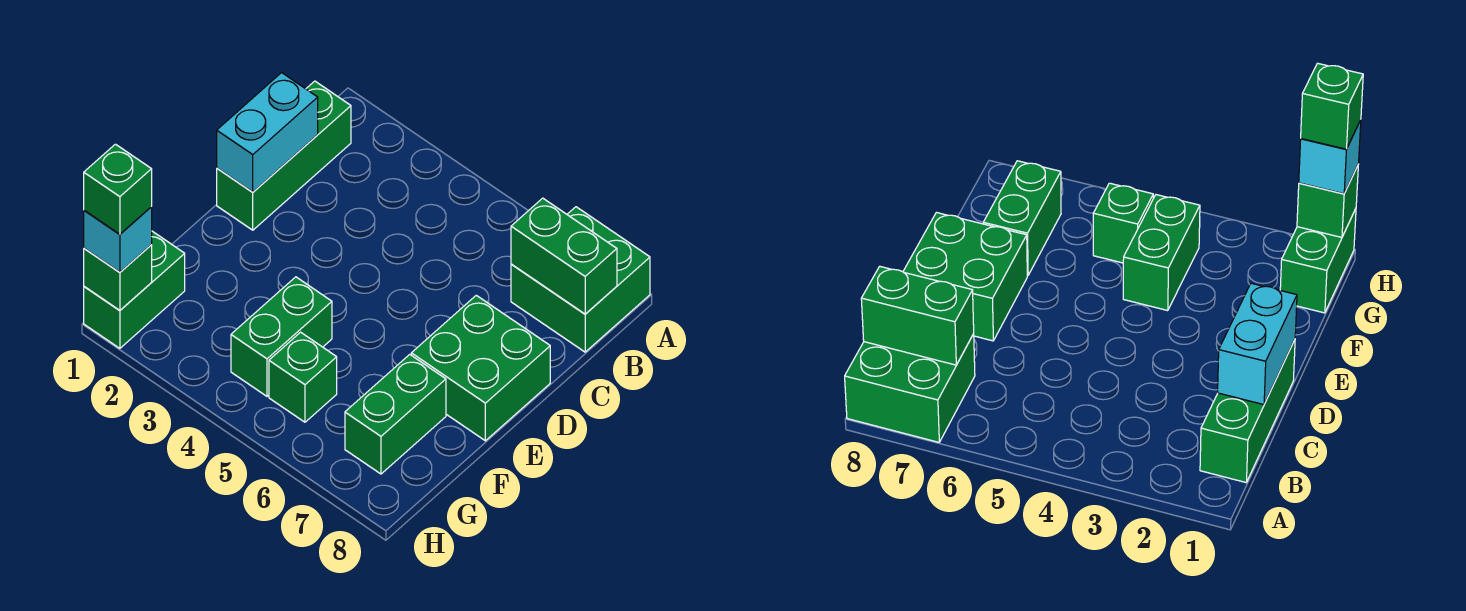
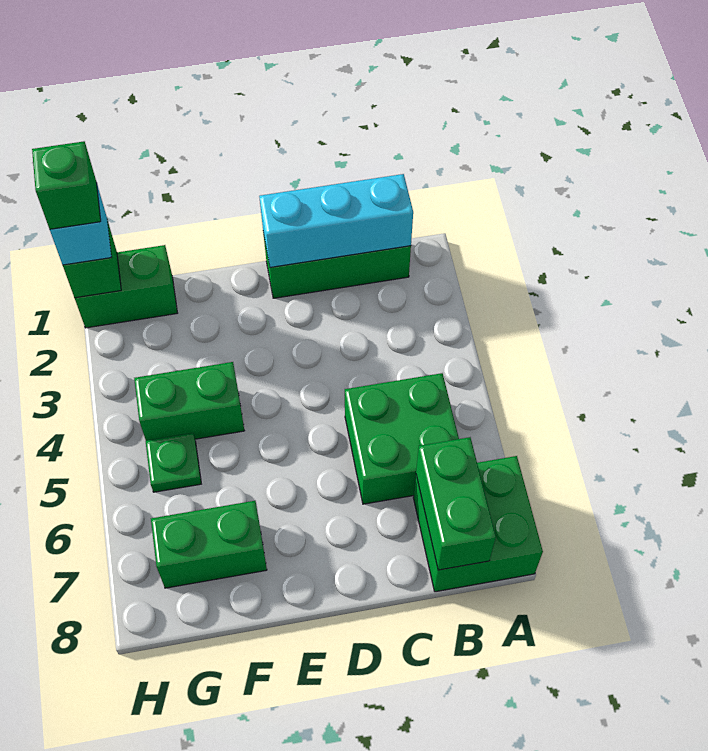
cyan brick C1:D1 level 2 -> cyan brick B1:D1 level 2
green brick D7:E8 level 1 -> green brick B5:C6 level 1
green brick G5 level 1 -> green plate G5 level 1

